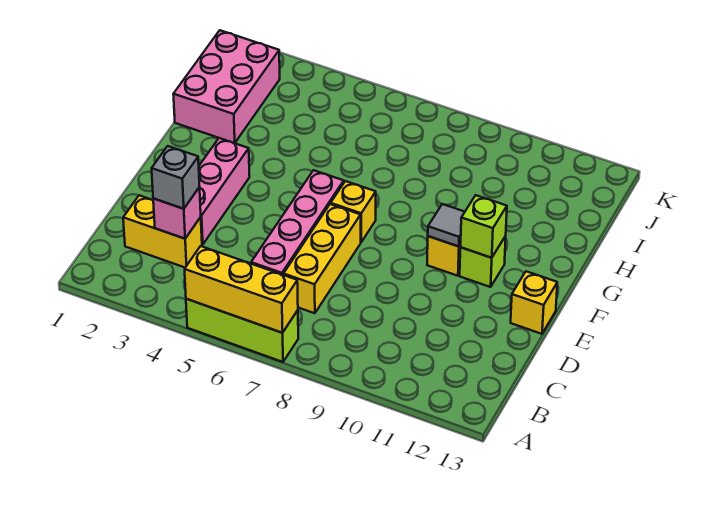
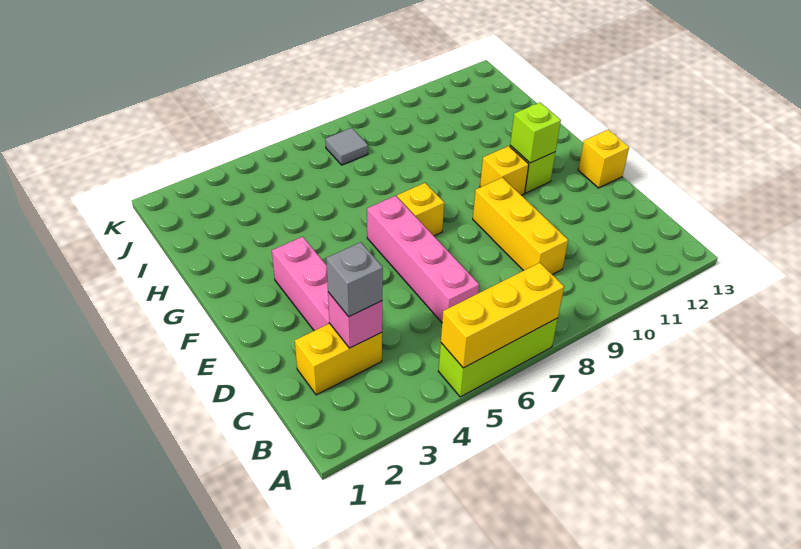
yellow brick C7:E7 level 1 -> yellow brick C9:E9 level 1
grey tile F10 level 2 -> grey tile J7 level 1
pink brick H1:J2 level 1 -> none

